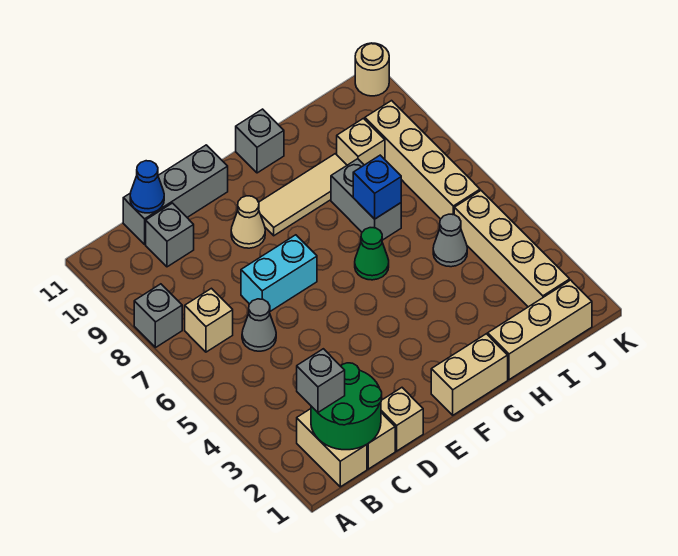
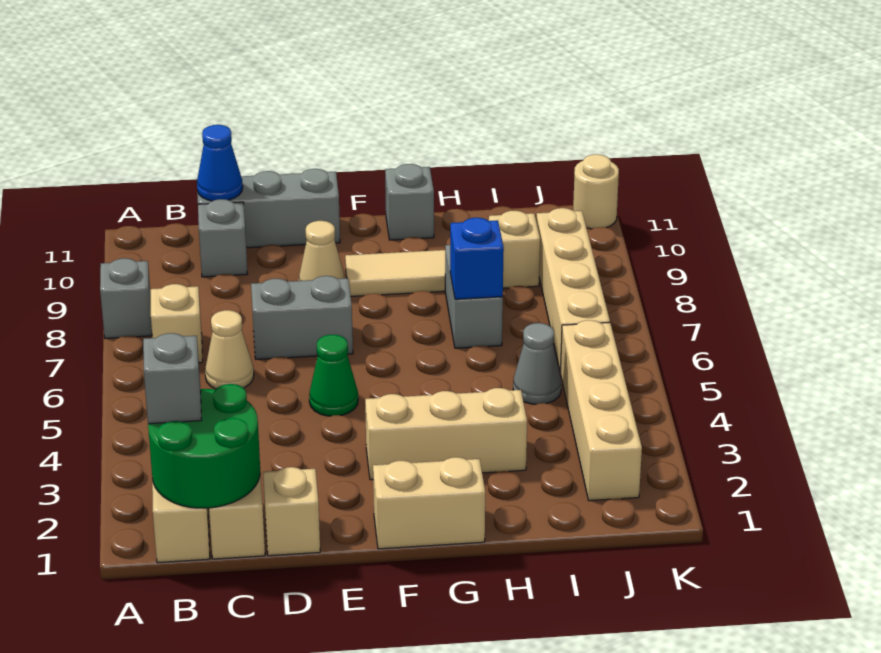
grey cone C6 level 1 -> tan cone C6 level 1
cyan brick D7:E7 level 1 -> grey brick D7:E7 level 1
green cone G6 level 1 -> green cone E5 level 1
tan brick H1:J1 level 1 -> tan brick F3:H3 level 1

